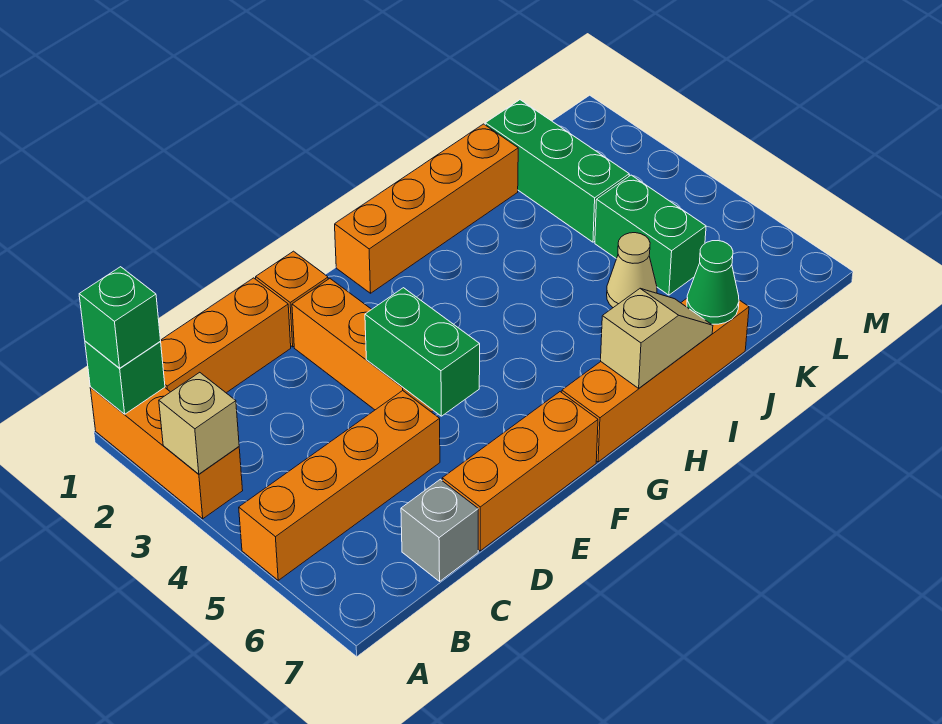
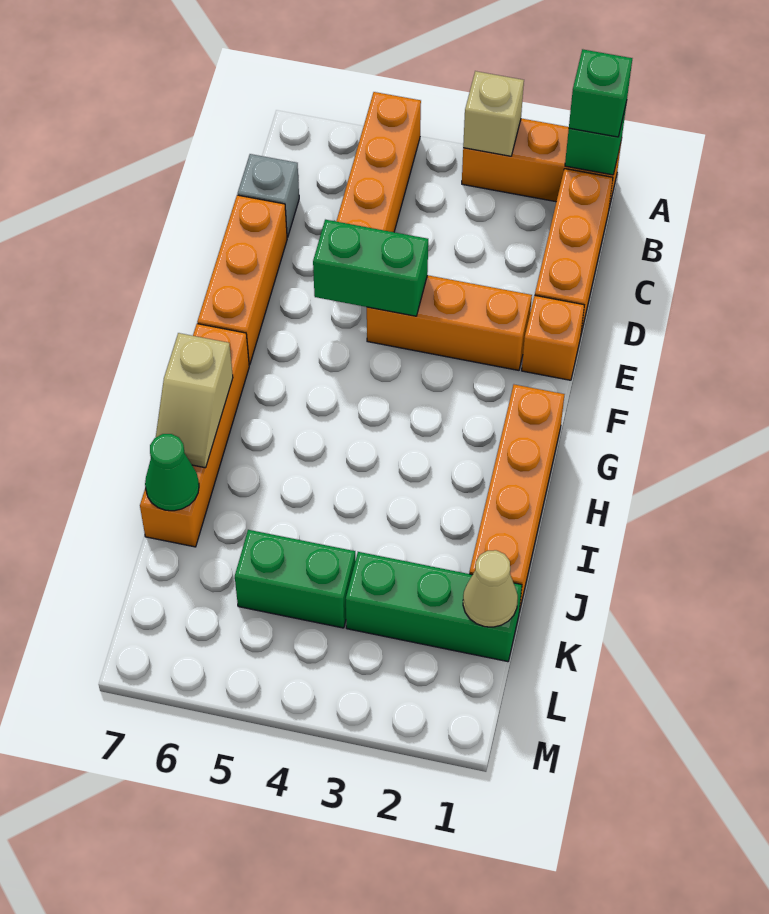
tan cone J5 level 1 -> tan cone K1 level 2

